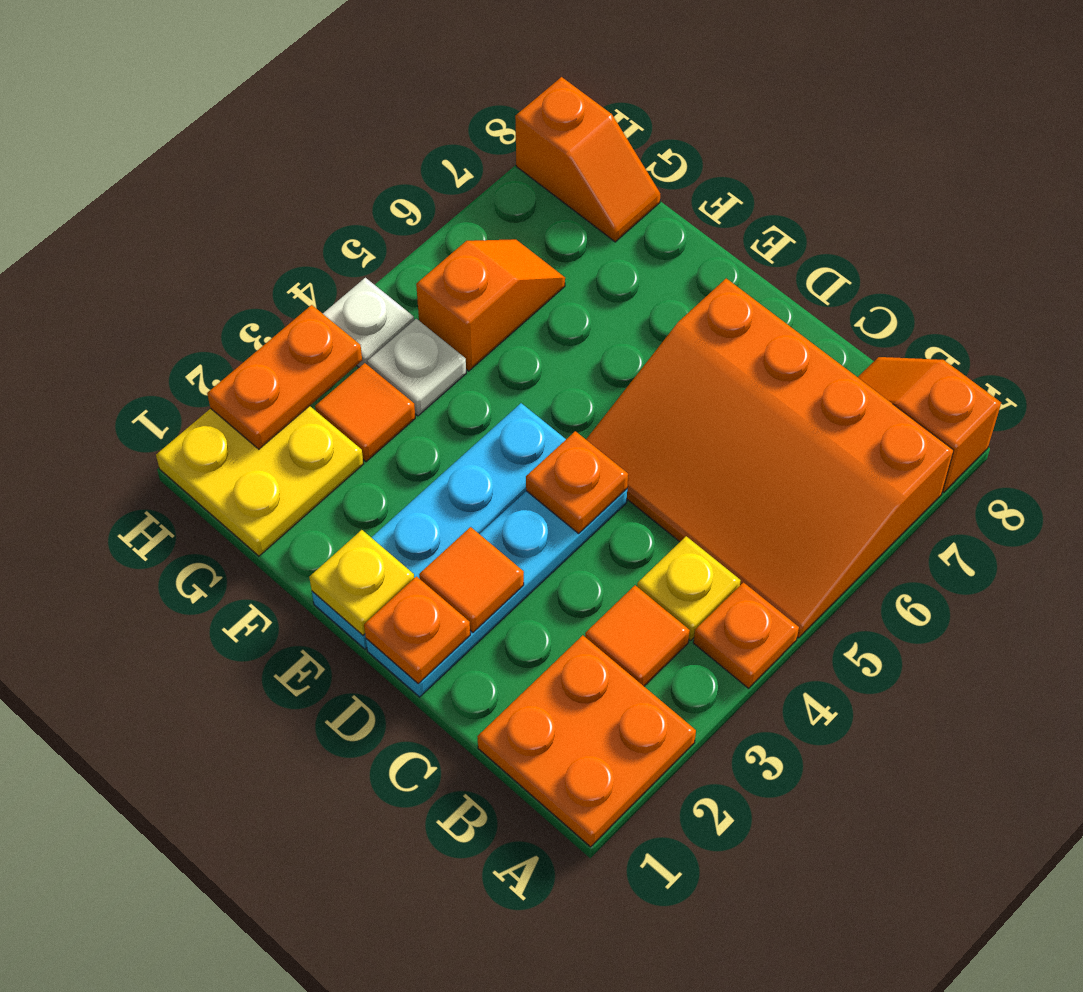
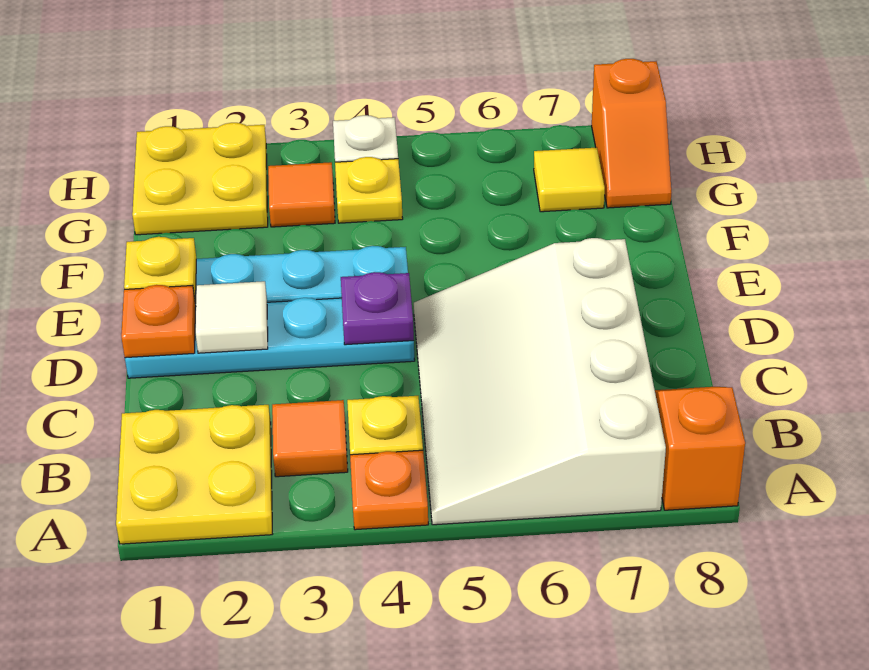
orange plate A1:B2 level 1 -> yellow plate A1:B2 level 1
orange slope A5:D7 level 1 top 7 -> white slope A5:D7 level 1 top 7
orange tile D2 level 2 -> white tile D2 level 2
orange plate D4 level 2 -> purple plate D4 level 2
white plate G4 level 1 -> yellow plate G4 level 1
orange slope G5:G6 level 1 top 5 -> none
none -> yellow tile G7 level 1
orange plate H2:H3 level 2 -> none

